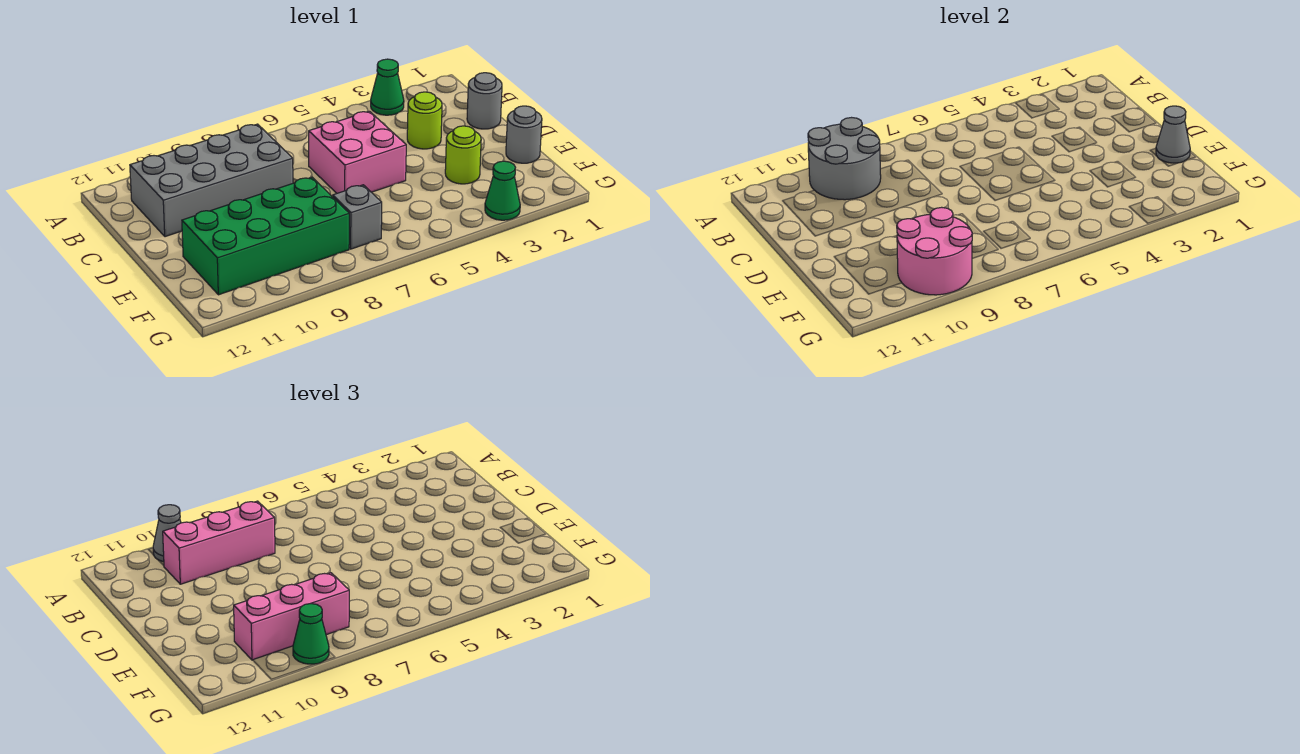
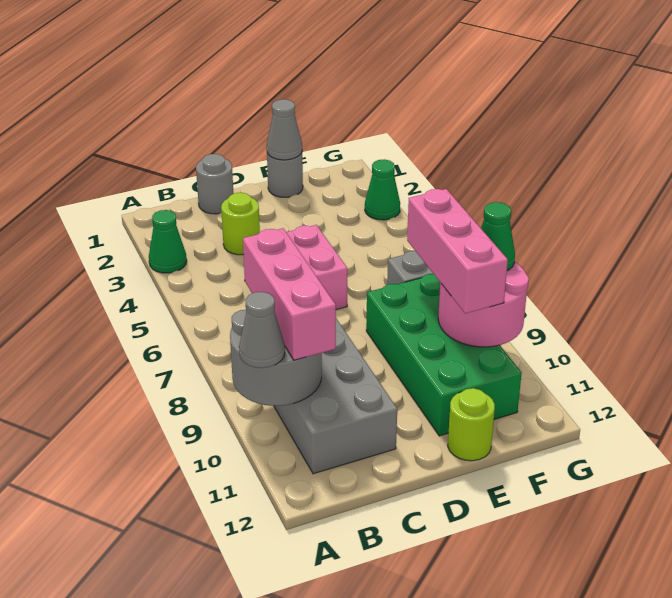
lime round brick E3 level 1 -> lime round brick E12 level 1

